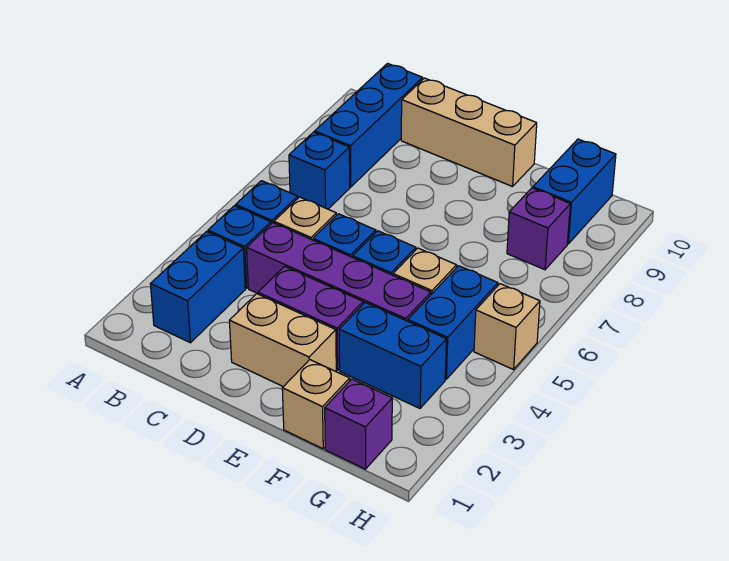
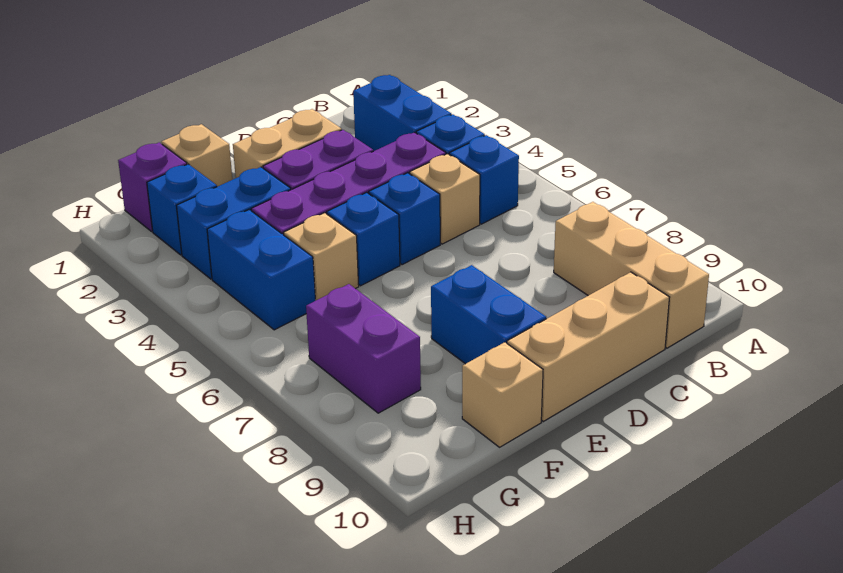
blue brick B7 level 1 -> blue brick G2 level 1
blue brick B8:B10 level 1 -> tan brick B8:B10 level 1
purple brick G8 level 1 -> purple brick G7:G8 level 1
blue brick G9:G10 level 1 -> blue brick E8:E9 level 1
tan brick H5 level 1 -> tan brick F10 level 1

